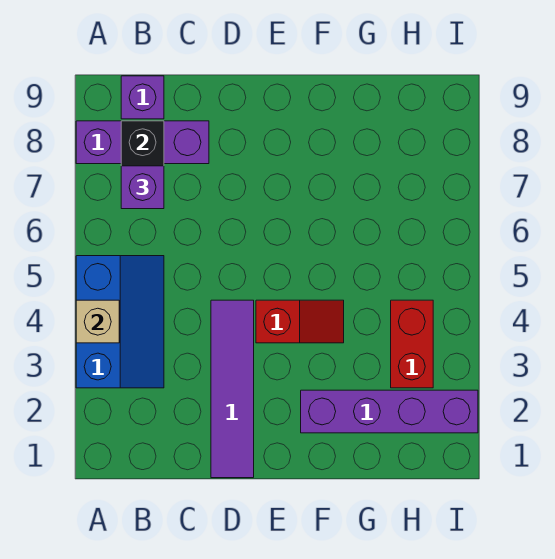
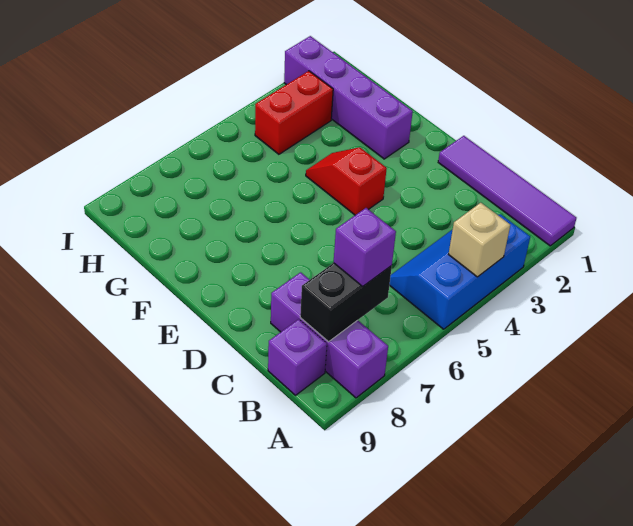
purple tile D1:D4 level 1 -> purple tile A1:D1 level 1

